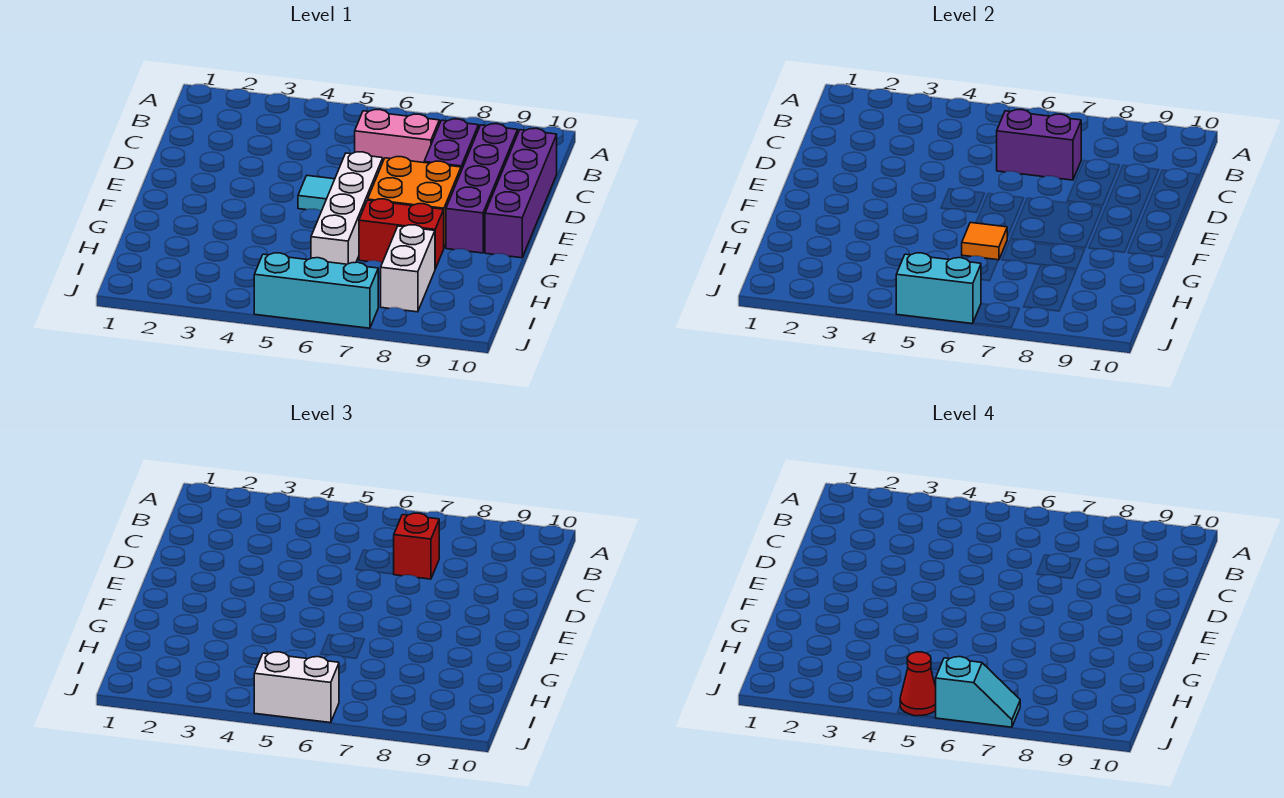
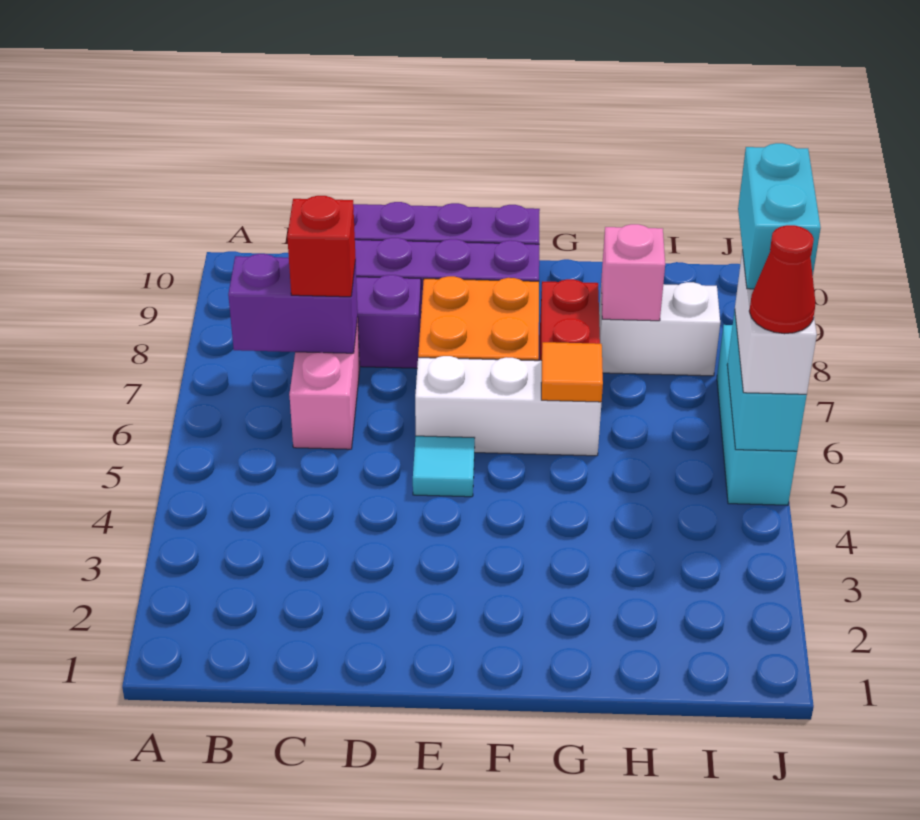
purple brick C6:C7 level 2 -> purple brick B7:C7 level 2
white brick E6:H6 level 1 -> white brick E6:G6 level 1
none -> pink brick H8 level 2
cyan slope J6:J7 level 4 top 6 -> cyan brick J6:J7 level 4

